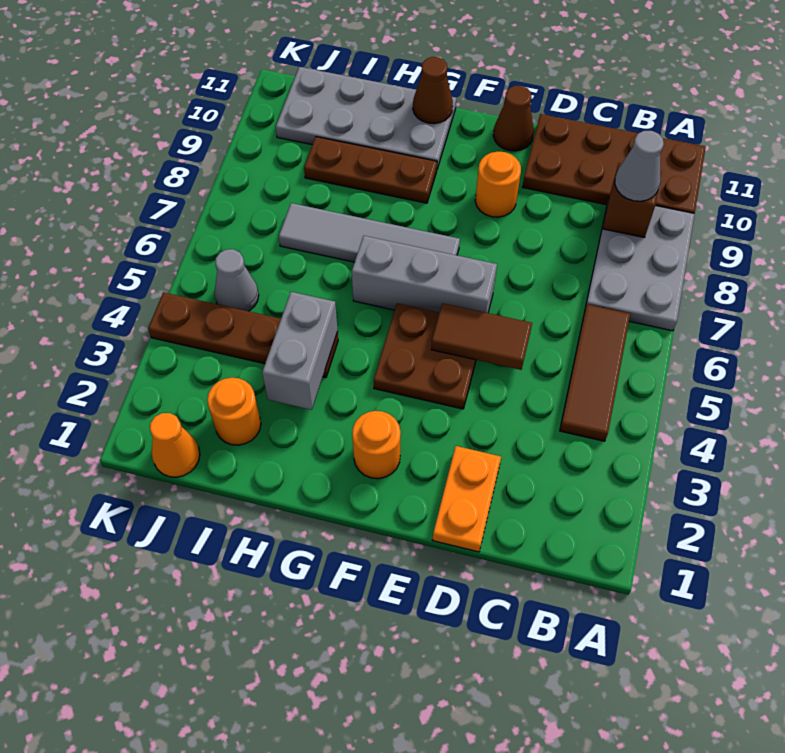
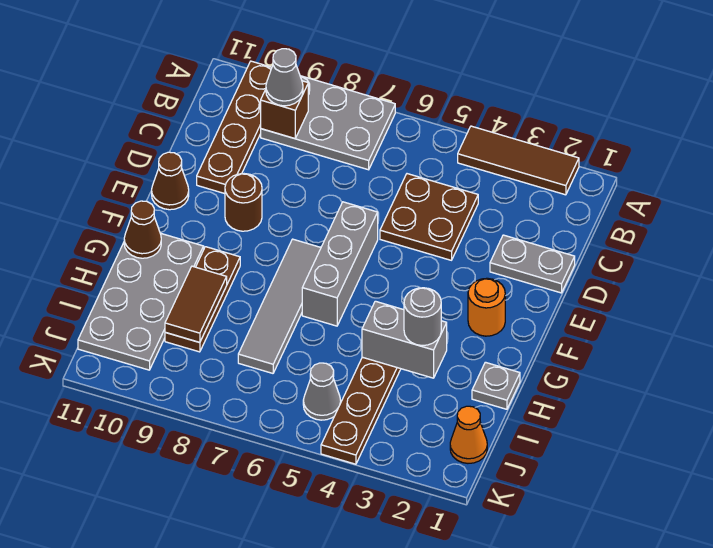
brown plate A10:D11 level 1 -> brown plate A10:D10 level 1
brown tile B4:B6 level 1 -> brown tile A2:A4 level 1
orange plate D1:D2 level 1 -> grey plate D1:D2 level 1
brown tile D5:E5 level 2 -> brown tile H9:I9 level 2
brown plate E4:F5 level 1 -> brown plate C4:D5 level 1
orange round brick E9 level 1 -> brown round brick E9 level 1
none -> grey plate H1 level 1
none -> grey round brick H3 level 3
orange round brick I2 level 1 -> none

